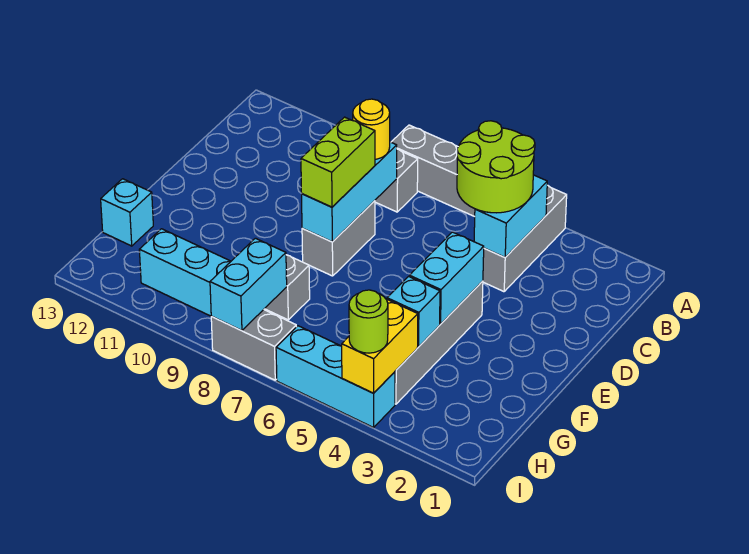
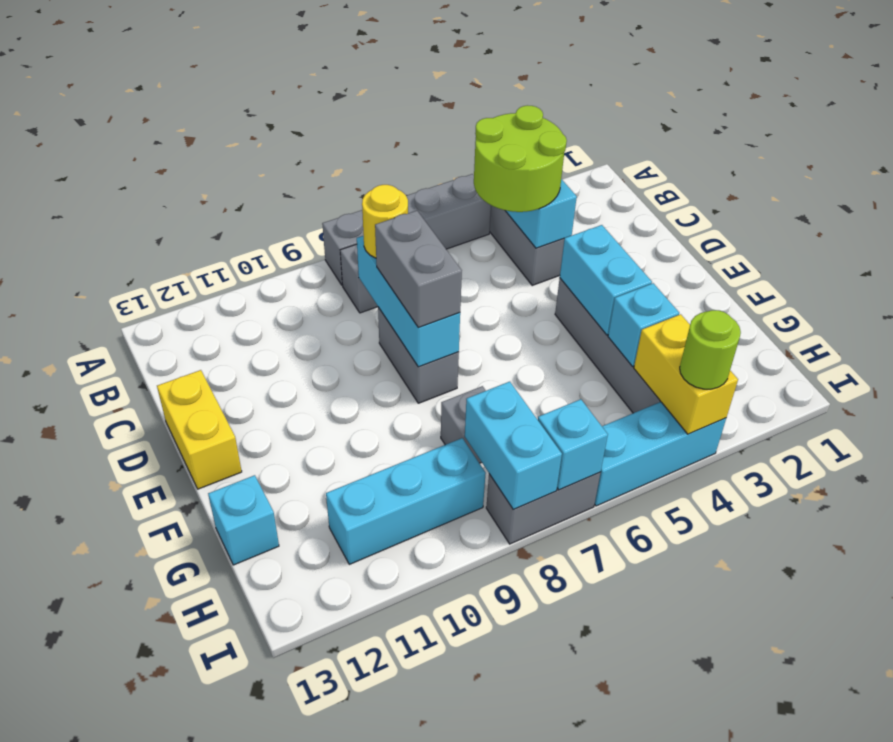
lime brick D8:E8 level 3 -> grey brick D8:E8 level 3
none -> yellow brick D13:E13 level 1
none -> cyan brick I7 level 2

